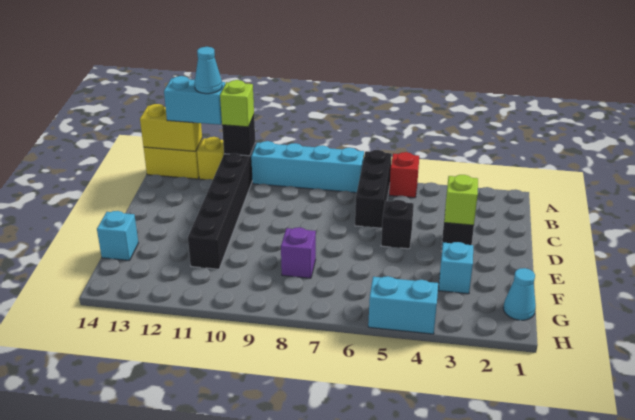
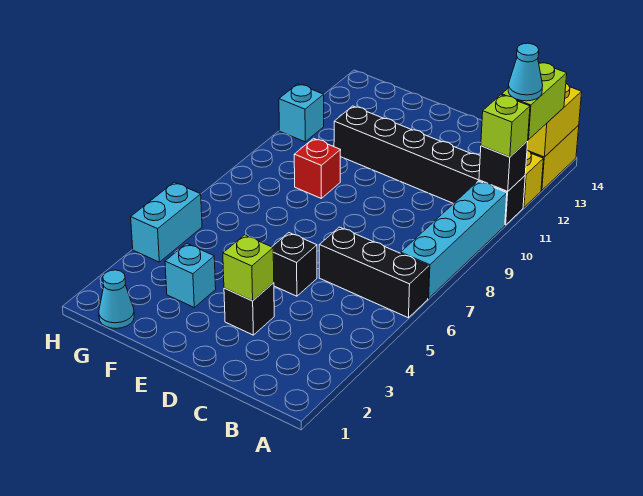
red brick A5 level 1 -> red brick F9 level 1
cyan brick A12:A13 level 3 -> lime brick A12:A13 level 3
purple brick F8 level 1 -> none
cyan brick F14 level 1 -> cyan brick H11 level 1

